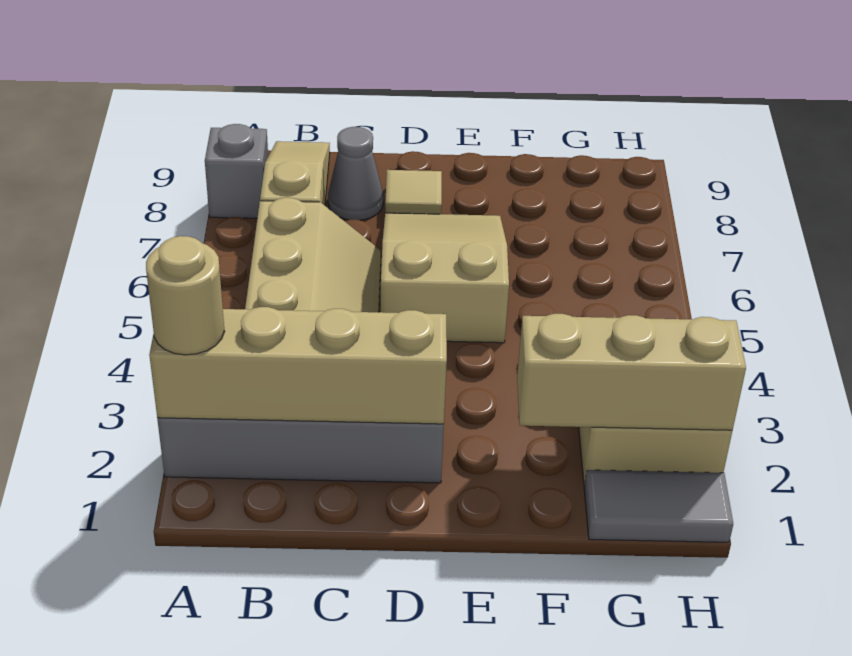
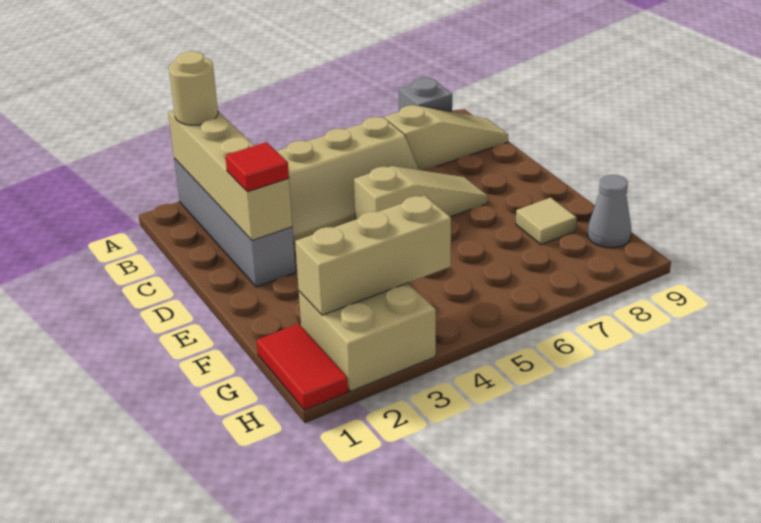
grey cone C8 level 1 -> grey cone G9 level 1
none -> red tile D2 level 3
tan slope D5:E7 level 1 top 5 -> tan slope D5:D7 level 1 top 5
tan tile D8 level 1 -> tan tile F8 level 1
tan brick F2:H2 level 2 -> tan brick G2:G4 level 2
grey tile G1:H1 level 1 -> red tile G1:H1 level 1

